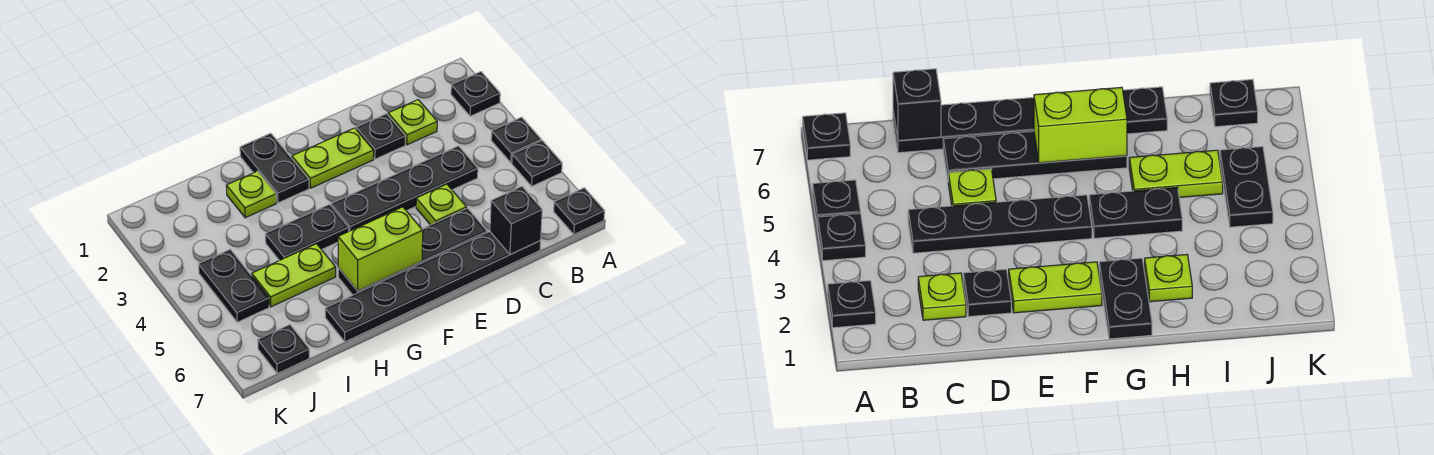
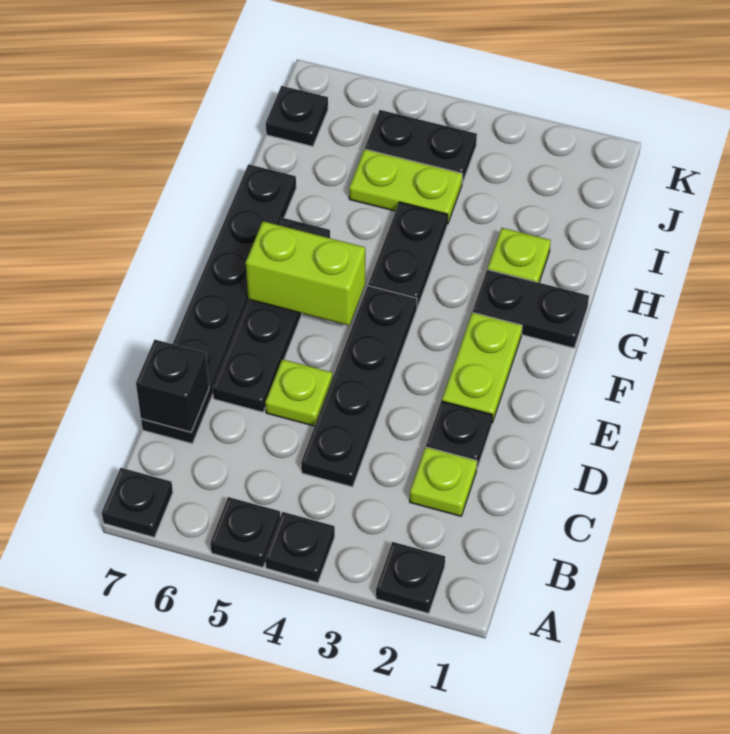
lime brick F6:G6 level 2 -> lime brick F5:F6 level 2
lime plate H5:I5 level 1 -> lime plate I4:I5 level 1

